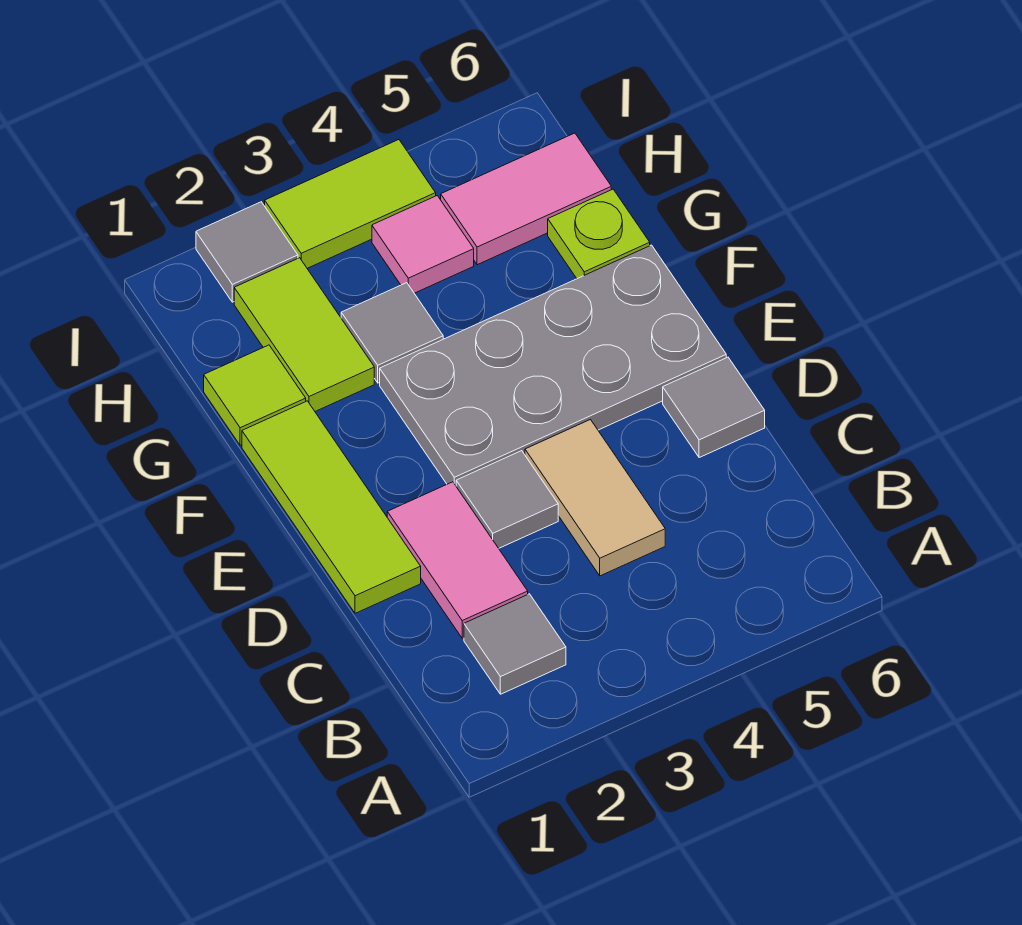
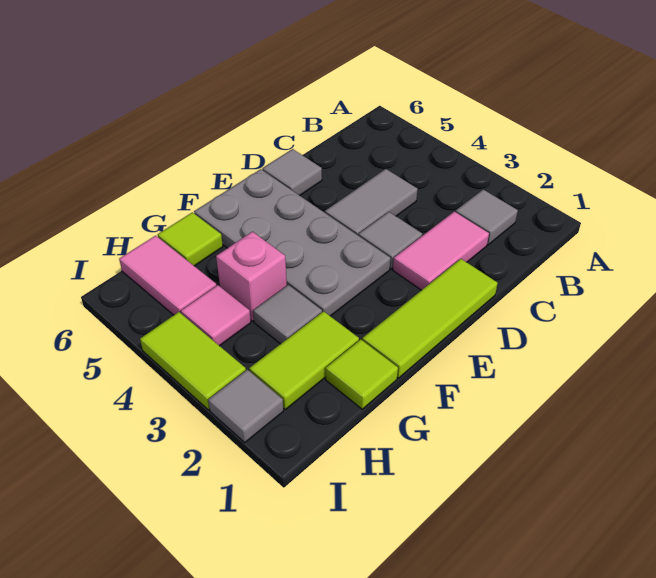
tan tile C4:D4 level 1 -> grey tile C4:D4 level 1
none -> pink brick G4 level 1
lime plate G6 level 1 -> lime tile G6 level 1

